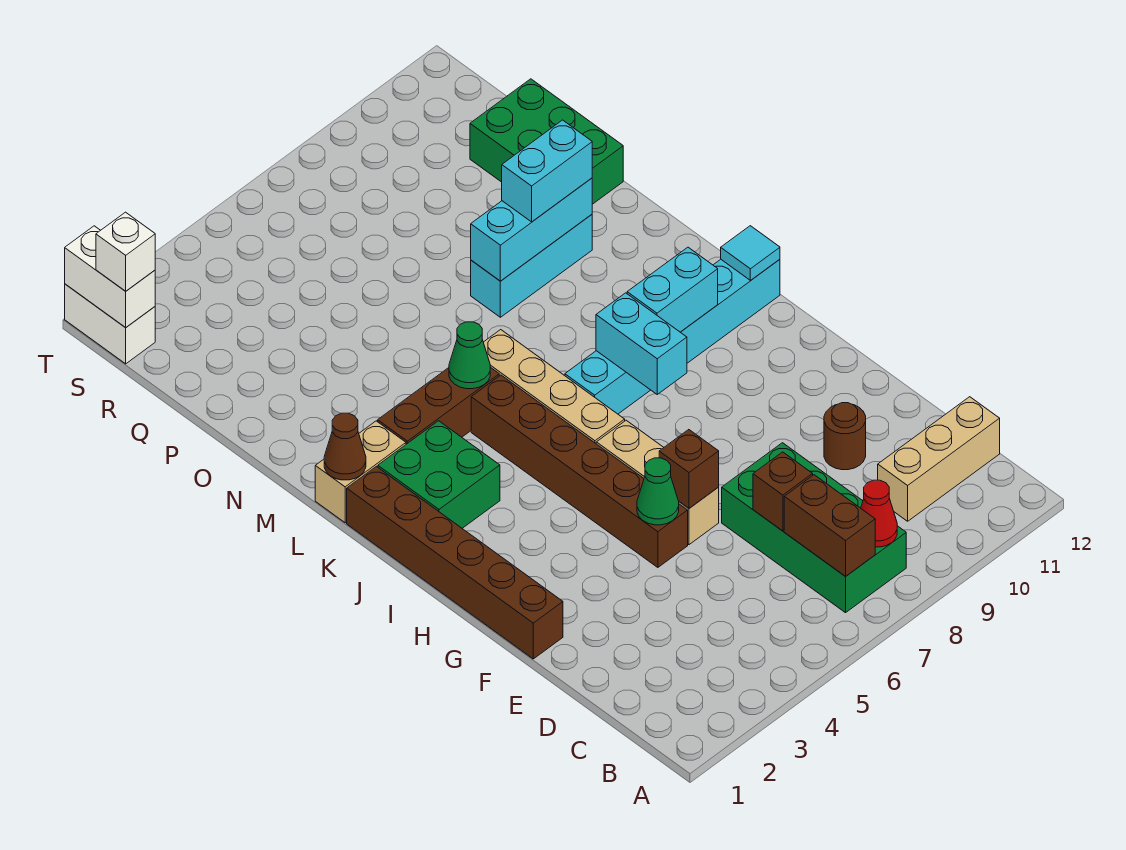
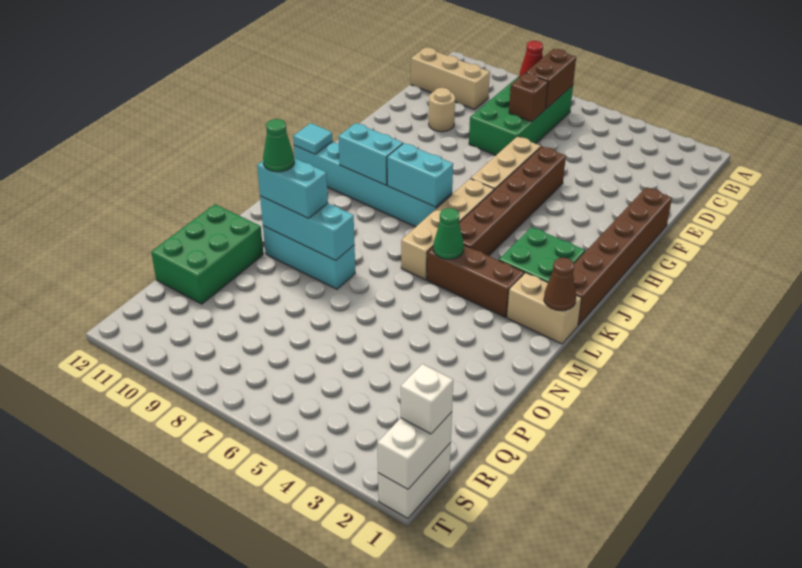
brown round brick E10 level 1 -> tan round brick E10 level 1
green cone F5 level 2 -> green cone N10 level 4
brown brick F6 level 2 -> none
cyan brick I8:J8 level 2 -> cyan brick J7:J8 level 2

